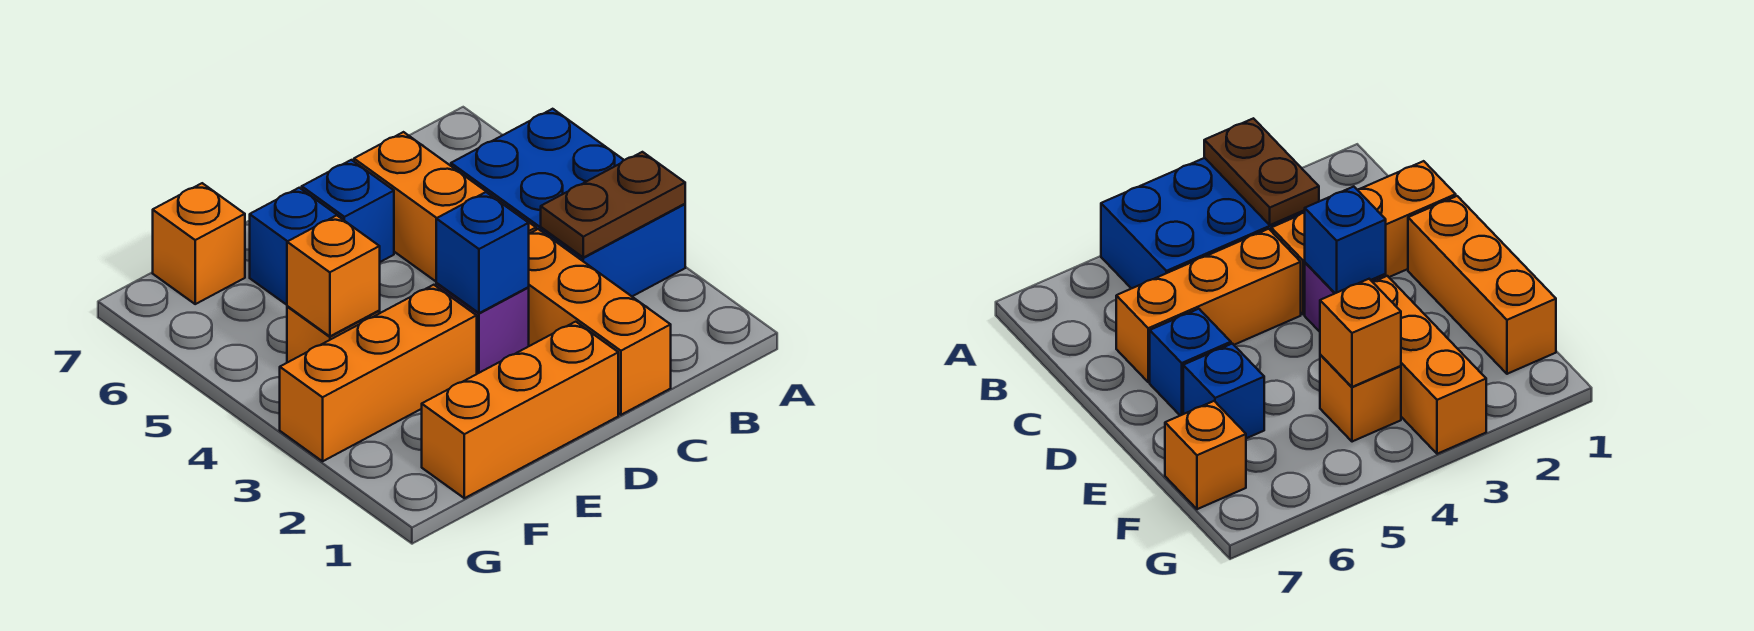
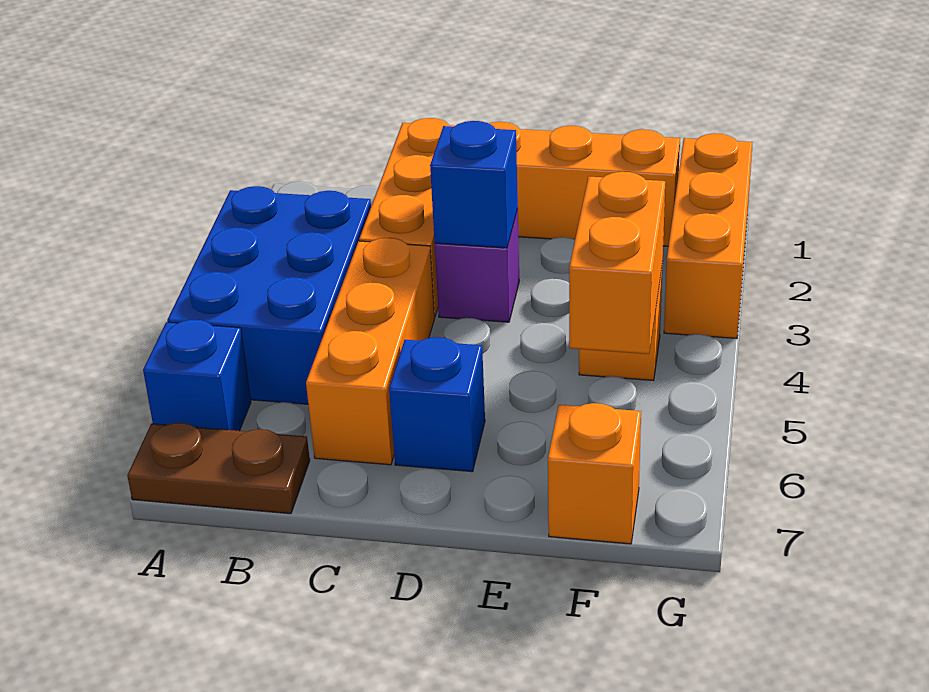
brown plate A3:B3 level 2 -> brown plate A7:B7 level 1
orange brick E3:G3 level 1 -> orange brick G1:G3 level 1
blue brick E6 level 1 -> blue brick A6 level 1
orange brick F4 level 2 -> orange brick F4:F5 level 2

